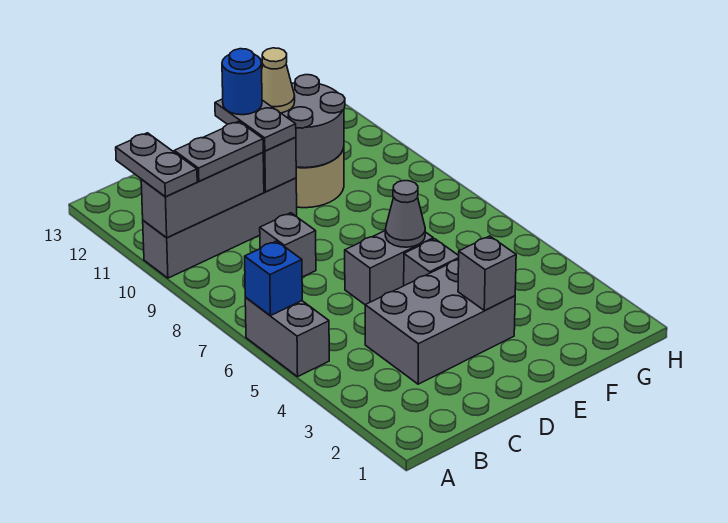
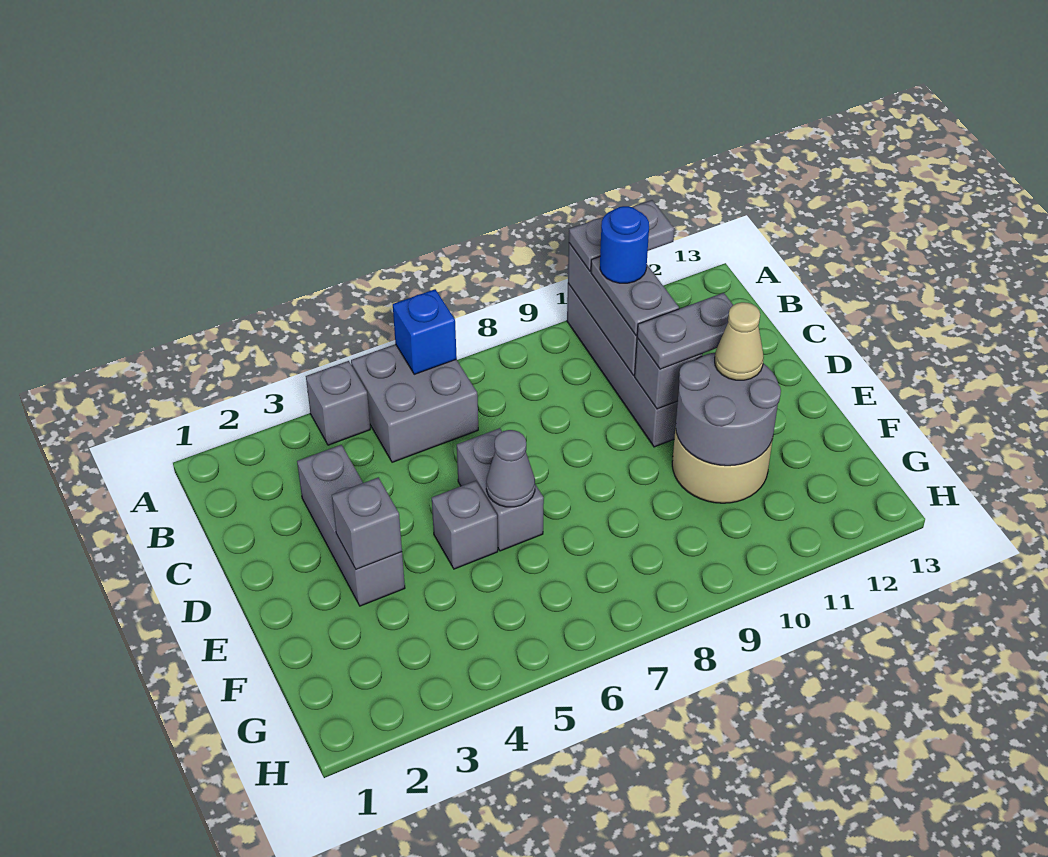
grey brick A5:A6 level 1 -> grey brick A5:B6 level 1
grey brick C3:E4 level 1 -> grey brick C3:E3 level 1
grey brick C8 level 1 -> grey brick A4 level 1
blue round brick D11 level 4 -> blue round brick B10 level 4

